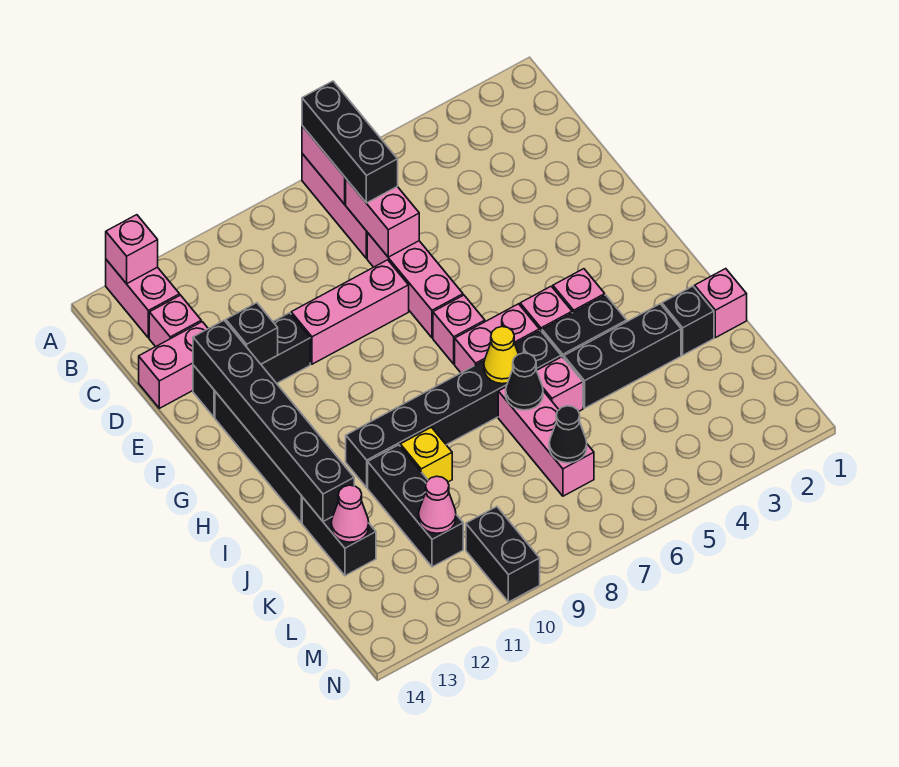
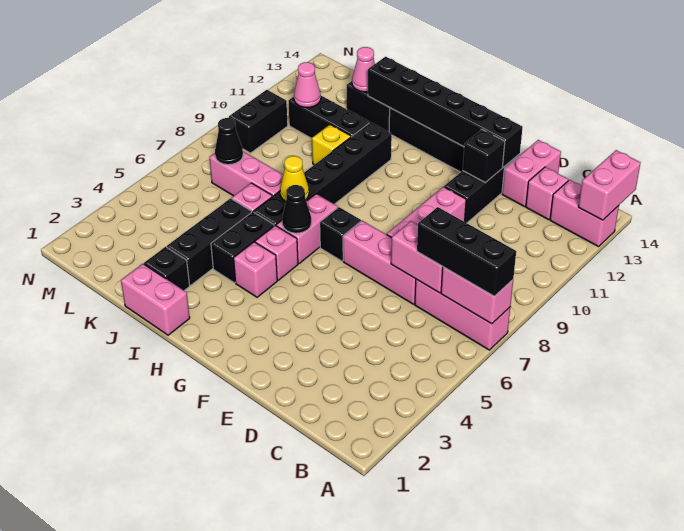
pink brick A13 level 2 -> pink brick A13:A14 level 2
pink brick G7 level 1 -> black brick G7 level 1
pink brick J1 level 1 -> pink brick I1:J1 level 1
black cone J7 level 2 -> black cone H6 level 2
black brick M10:N10 level 1 -> black brick M9:M10 level 1

